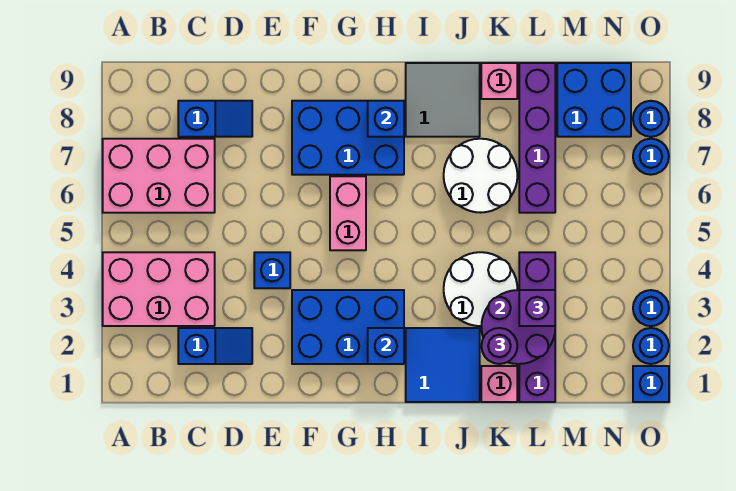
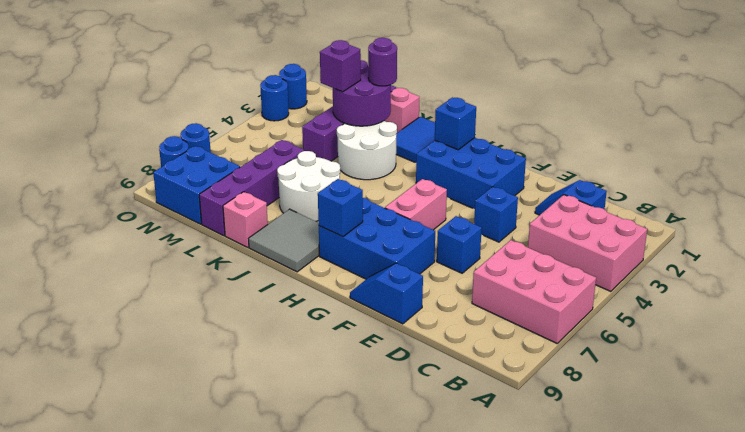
blue slope C8:D8 level 1 top C -> blue slope E9:F9 level 1 top E
blue brick O1 level 1 -> blue brick E6 level 1

